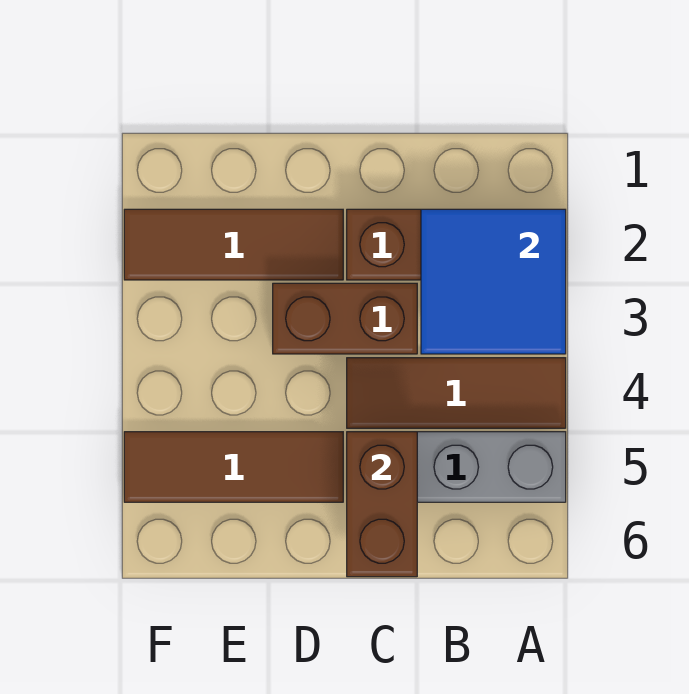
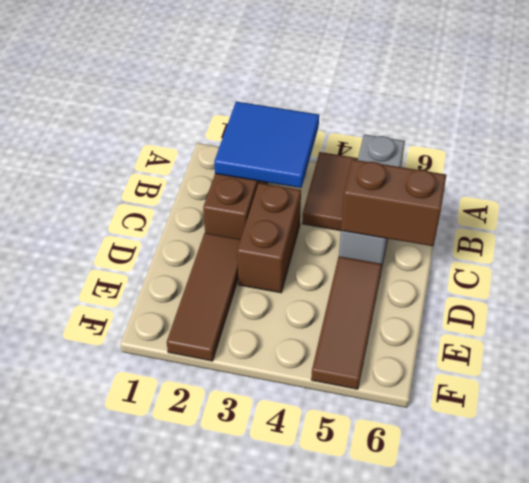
brown tile A4:C4 level 1 -> brown tile A4:B4 level 1

